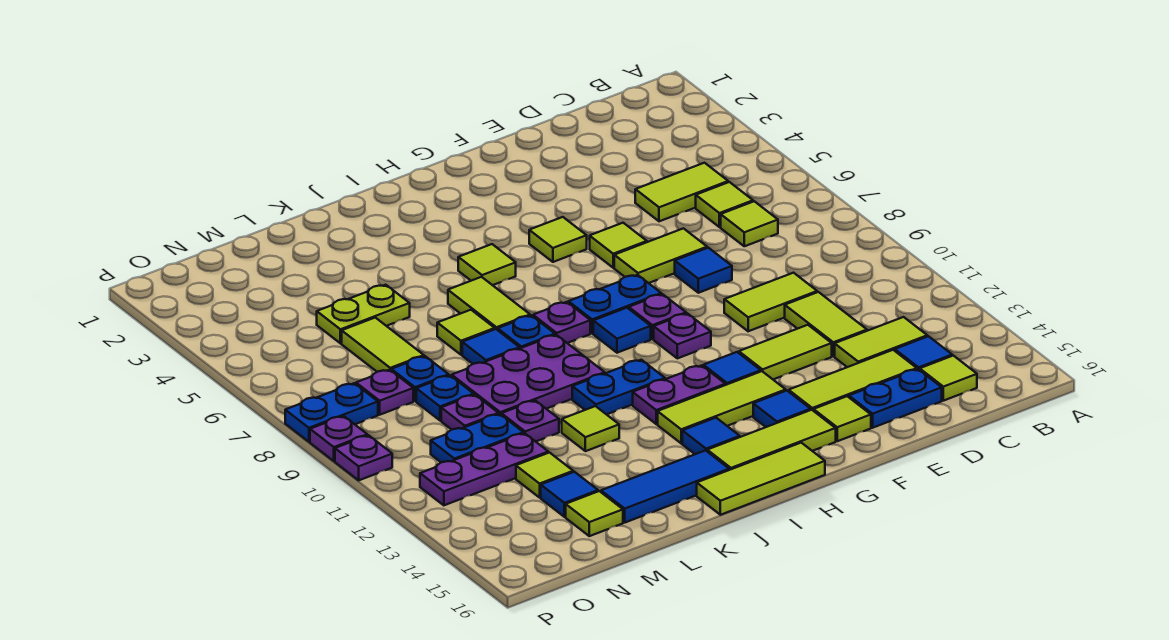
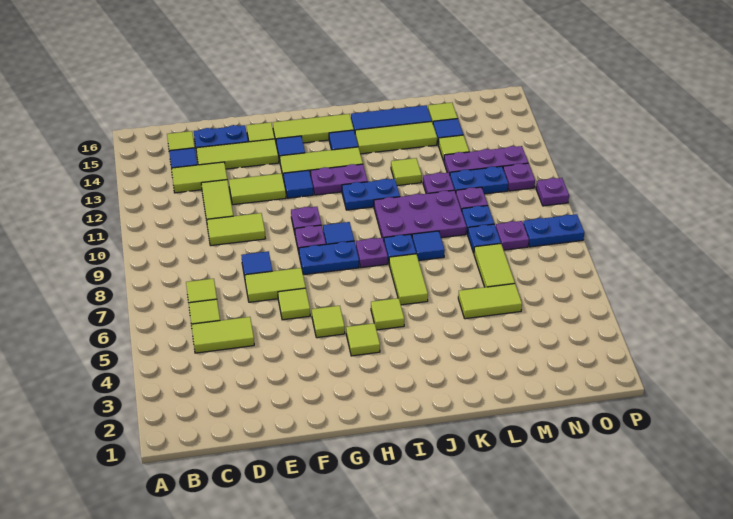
lime tile H16:J16 level 1 -> lime tile J14:L14 level 1
lime tile K7 level 1 -> lime tile H4 level 1
lime plate L5:M5 level 1 -> lime tile L5:M5 level 1
purple plate P9 level 1 -> purple plate O11 level 1

